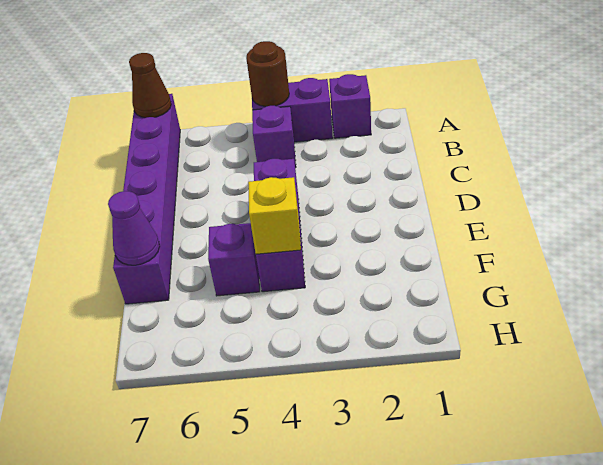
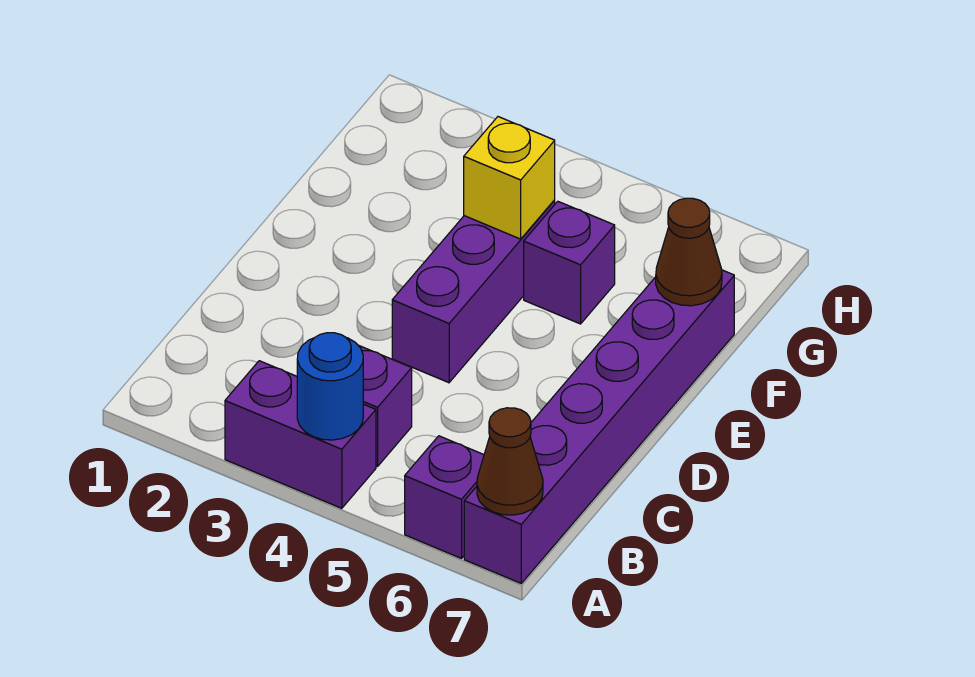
purple brick A2 level 1 -> purple brick A6 level 1
brown round brick A4 level 2 -> blue round brick A4 level 2
purple cone F7 level 2 -> brown cone F7 level 2

